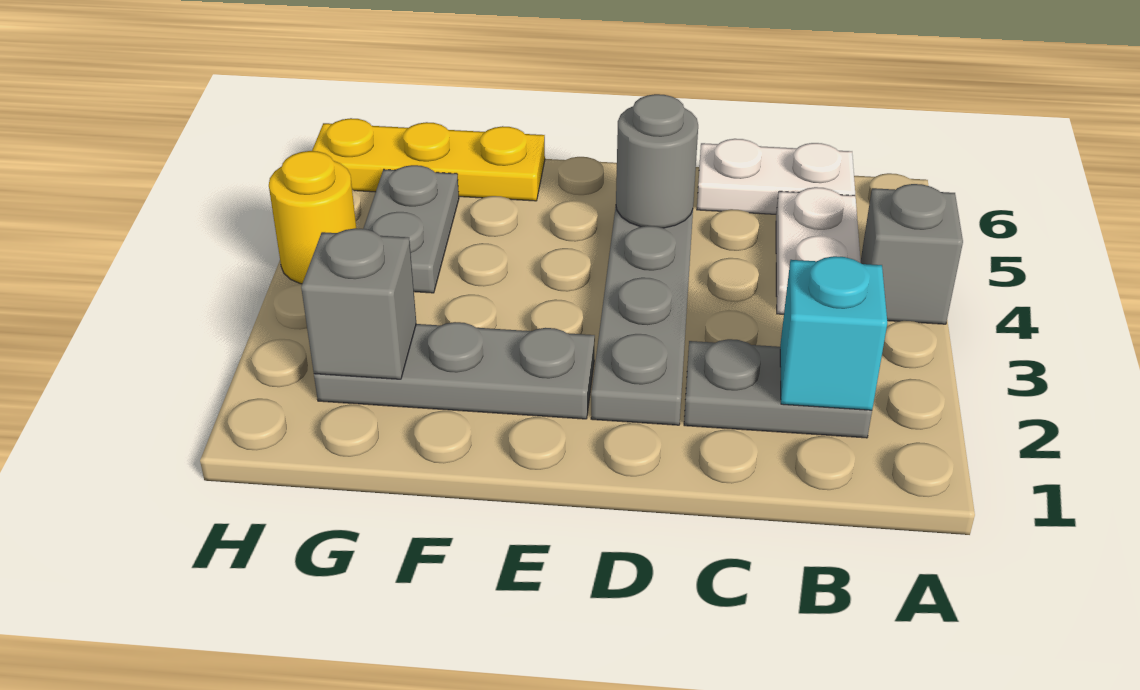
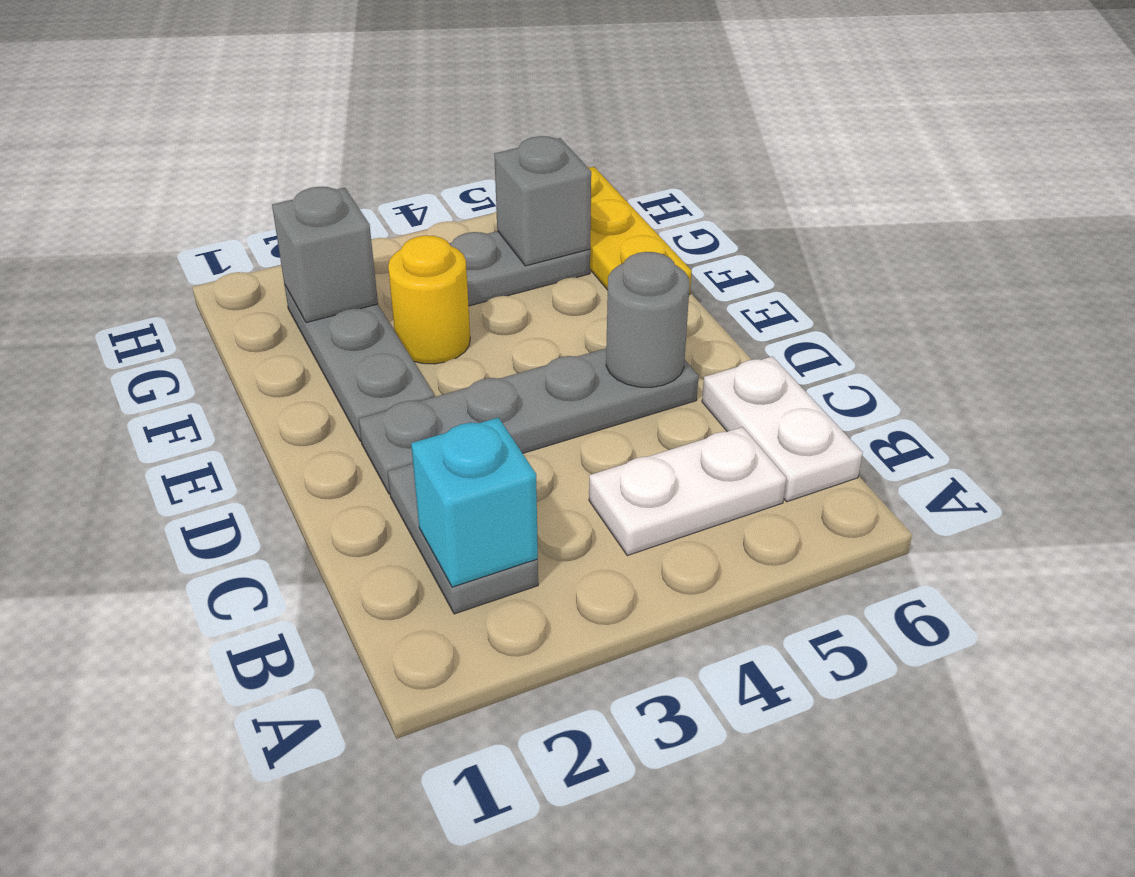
grey brick A4 level 1 -> grey brick G5 level 2
yellow round brick H4 level 1 -> yellow round brick F3 level 1

